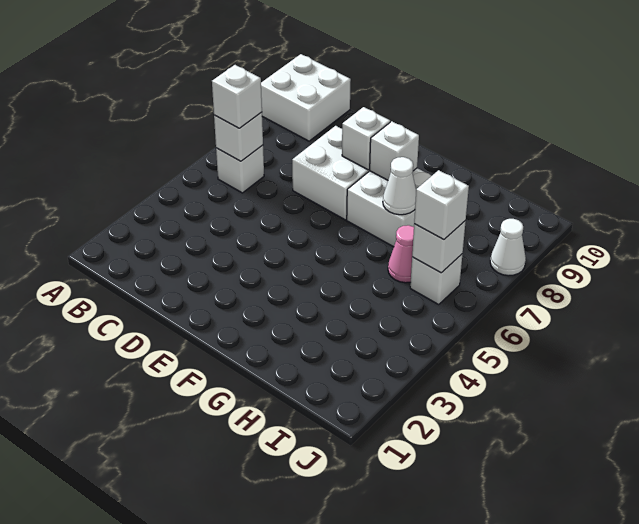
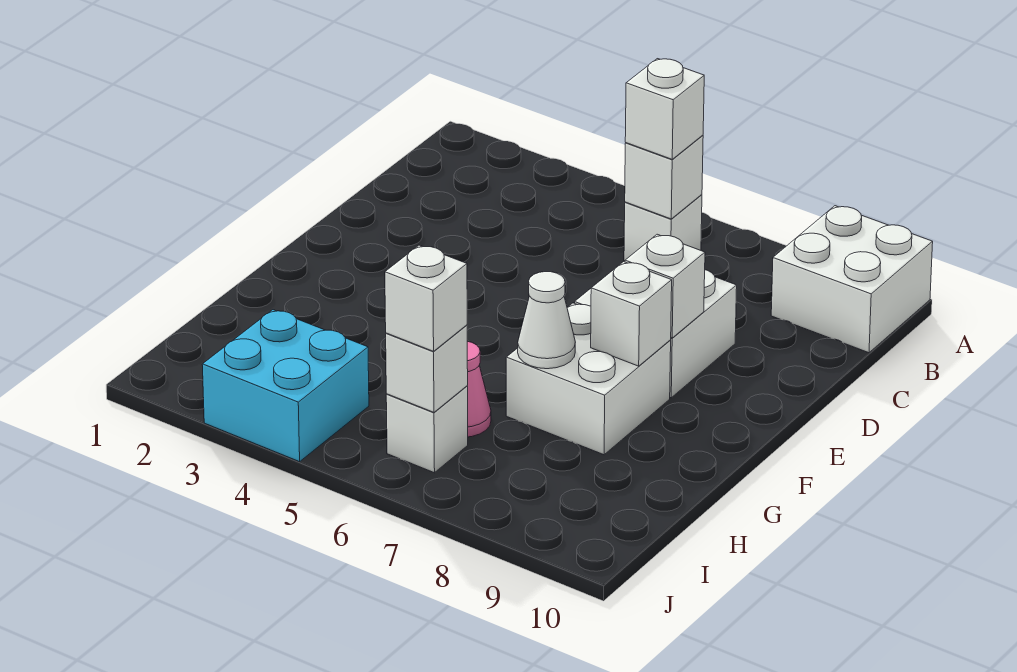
none -> cyan brick I3:J4 level 1
white cone J8 level 1 -> none

